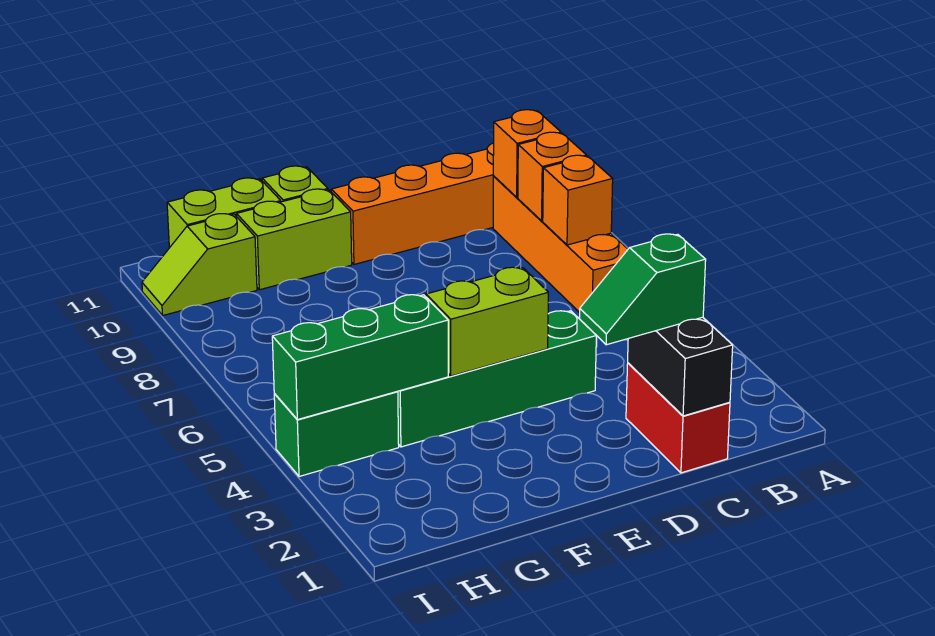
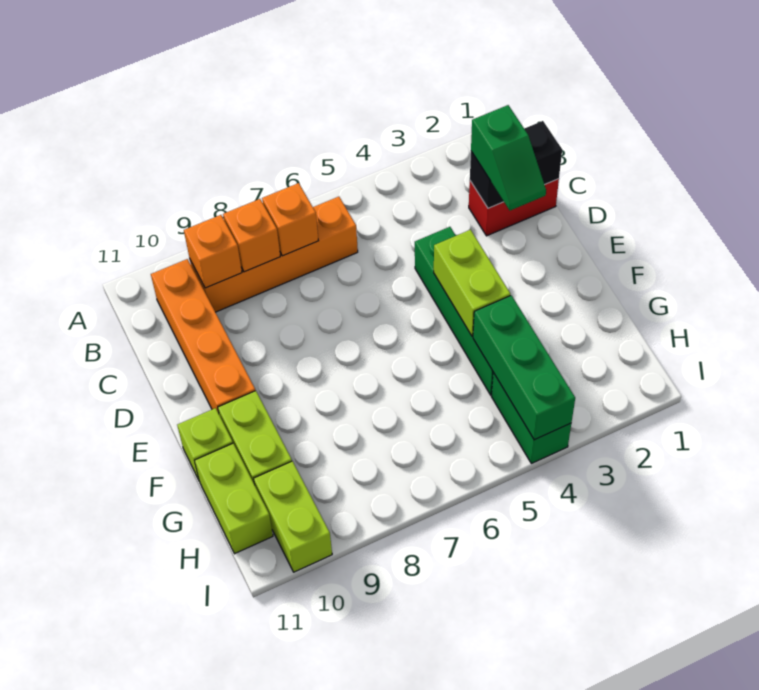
lime slope H10:I10 level 1 top H -> lime brick H10:I10 level 1

